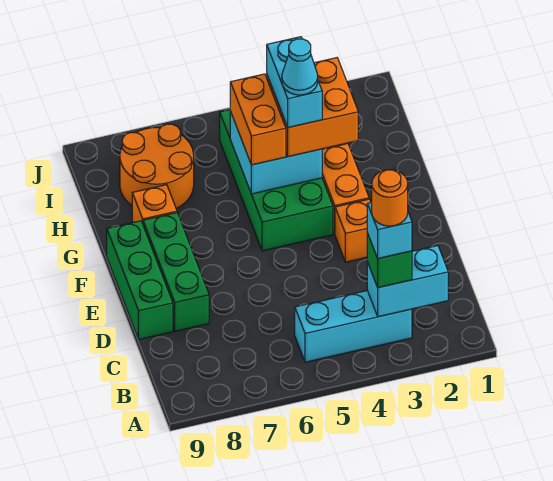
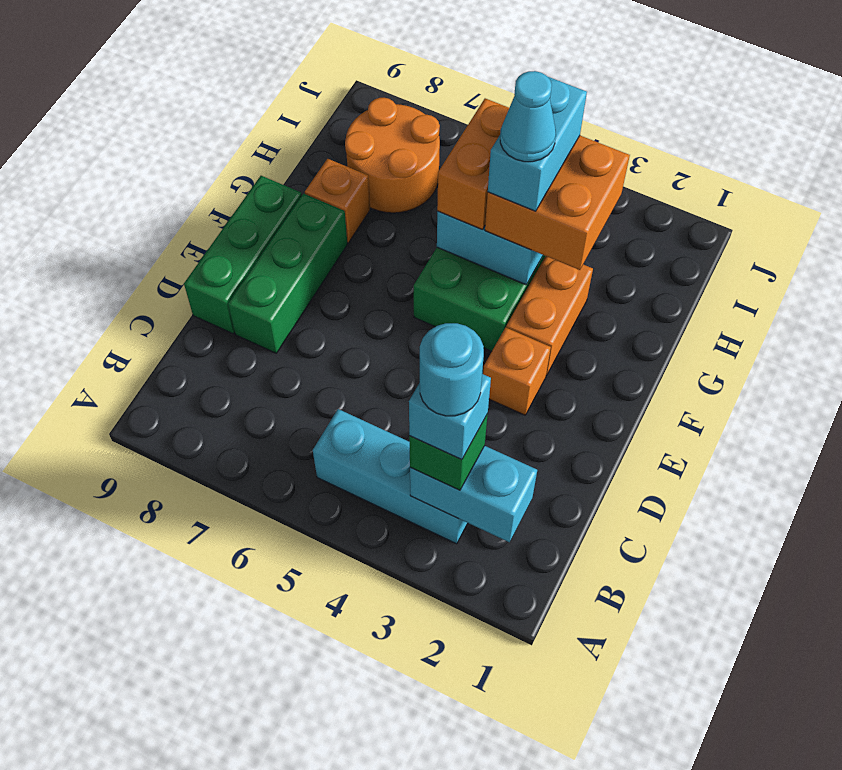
orange round brick B3 level 5 -> cyan round brick B3 level 5

